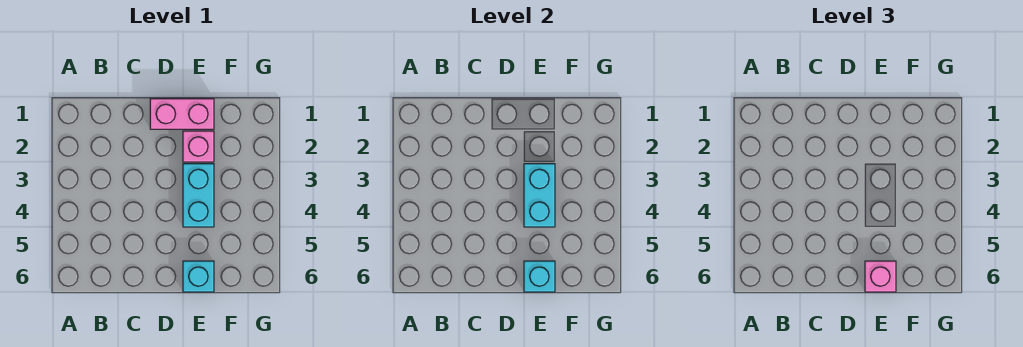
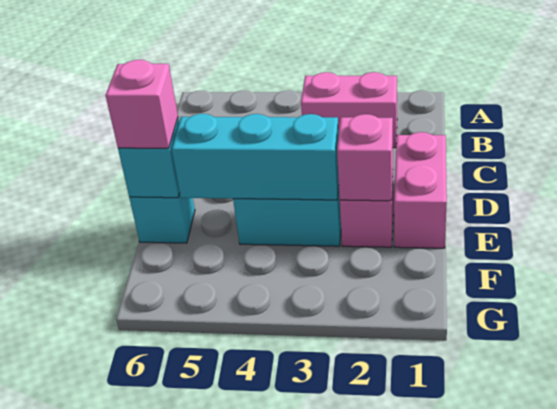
none -> pink brick B2:B3 level 1
none -> pink brick E2 level 2
cyan brick E3:E4 level 2 -> cyan brick E3:E5 level 2

